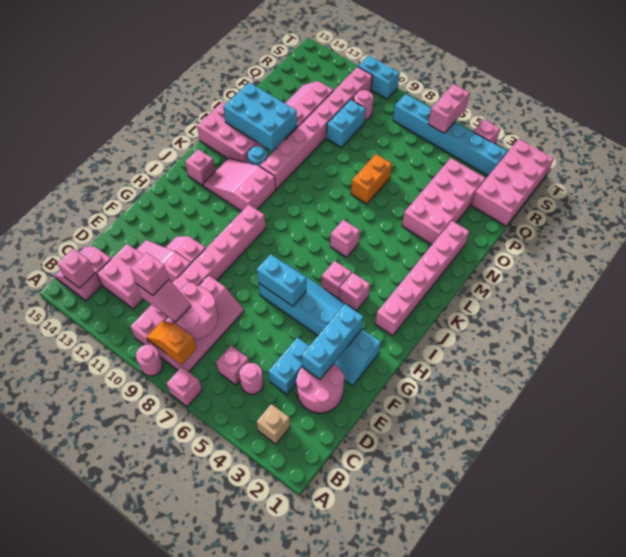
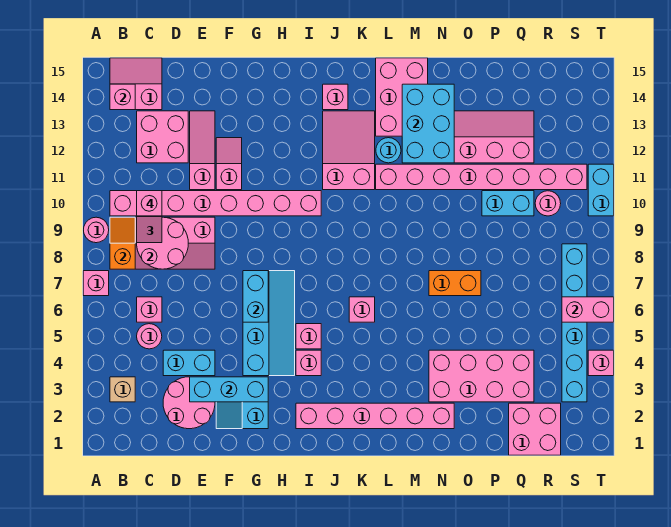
pink brick Q1:T2 level 1 -> pink brick Q1:R2 level 1

